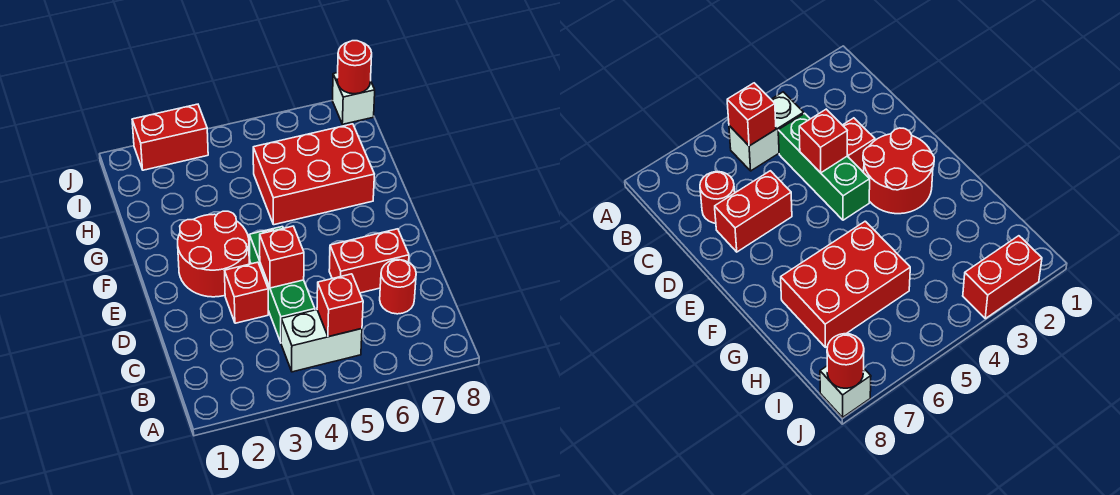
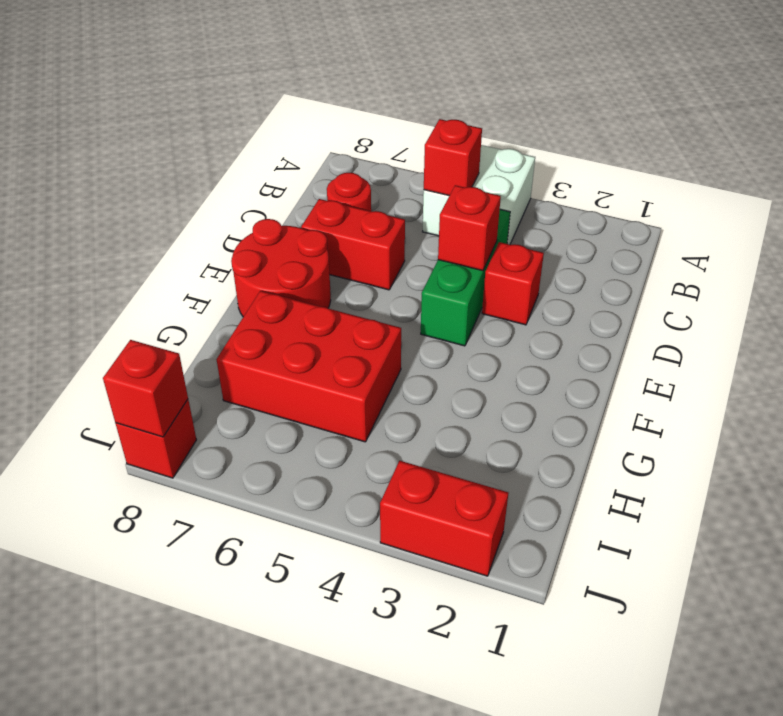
white brick B4:B5 level 1 -> white brick A4:B5 level 1
red round brick E2:F3 level 1 -> red round brick E7:F8 level 1
white brick J8 level 1 -> red brick J8 level 1
red round brick J8 level 2 -> red brick J8 level 2

